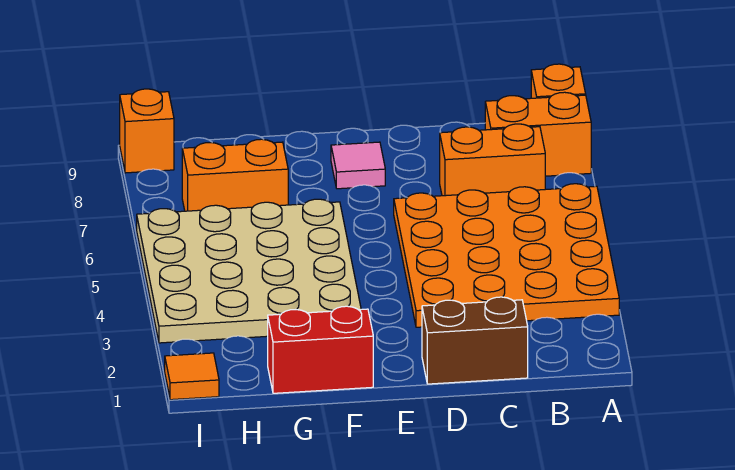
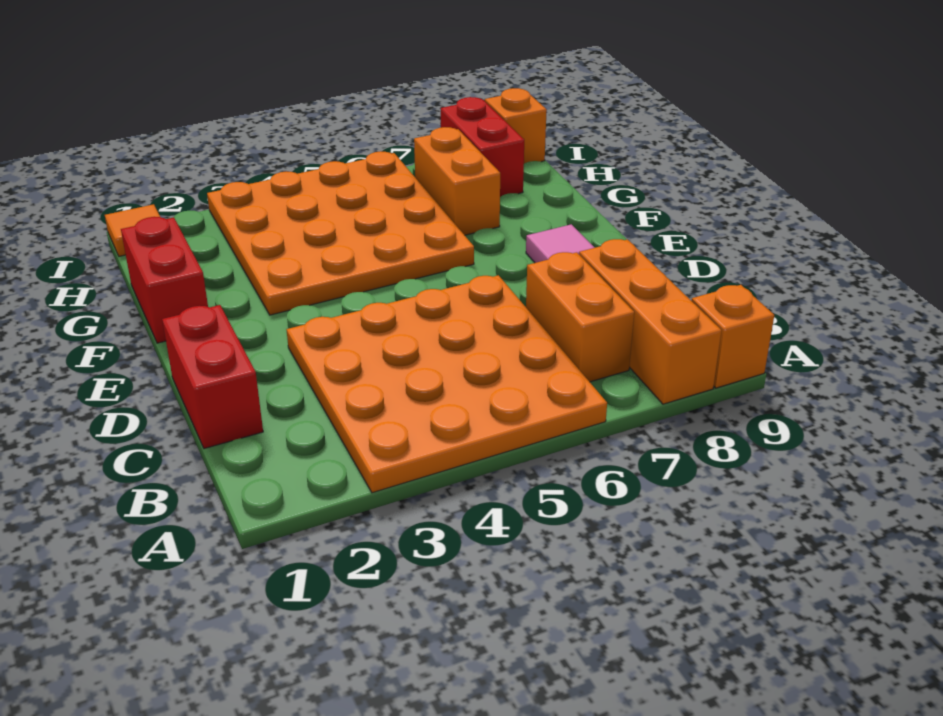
orange brick A8:B8 level 1 -> orange brick A8:C8 level 1
brown brick C1:D1 level 1 -> red brick C1:D1 level 1
tan plate F3:I6 level 1 -> orange plate F3:I6 level 1
none -> red brick H8:I8 level 1

